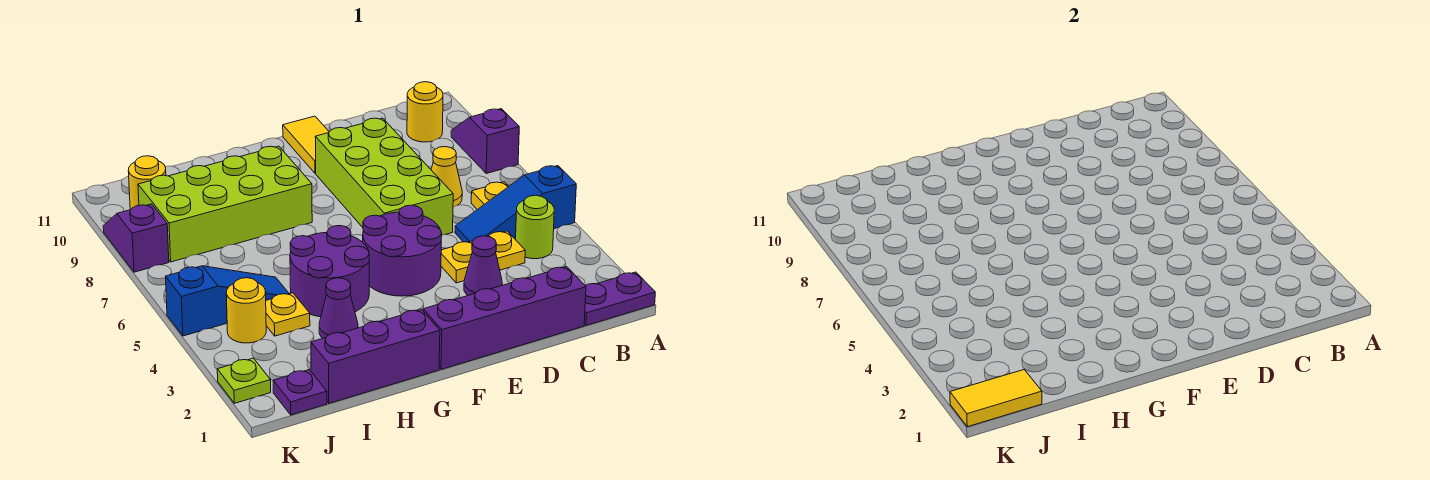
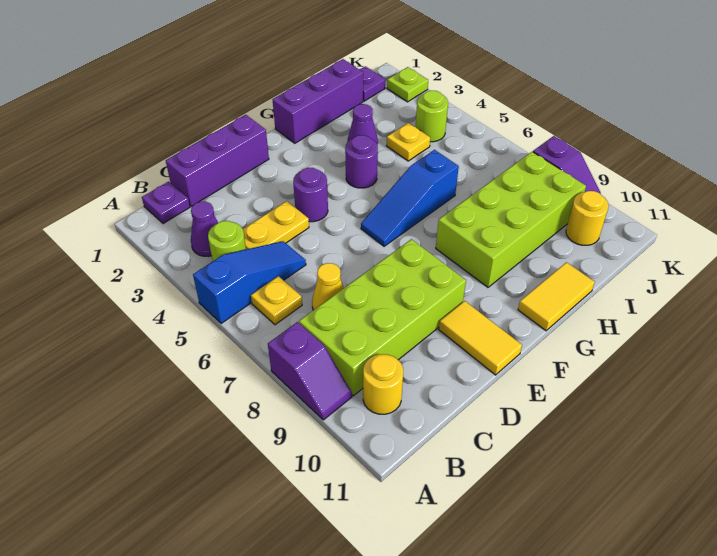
purple plate A1:B1 level 1 -> purple plate B1 level 1
purple brick C1:F1 level 1 -> purple brick C1:E1 level 1
purple cone D3 level 1 -> purple cone B3 level 1
lime brick D6:E9 level 1 -> lime brick B8:E9 level 1
purple round brick E4:F5 level 1 -> purple round brick E4 level 1
purple round brick G4:H5 level 1 -> purple round brick G4 level 1
blue slope I5:K5 level 1 top K -> blue slope F6:H6 level 1 top H
yellow tile J1:K1 level 2 -> yellow tile G11:H11 level 1
yellow round brick J4 level 1 -> lime round brick J4 level 1

